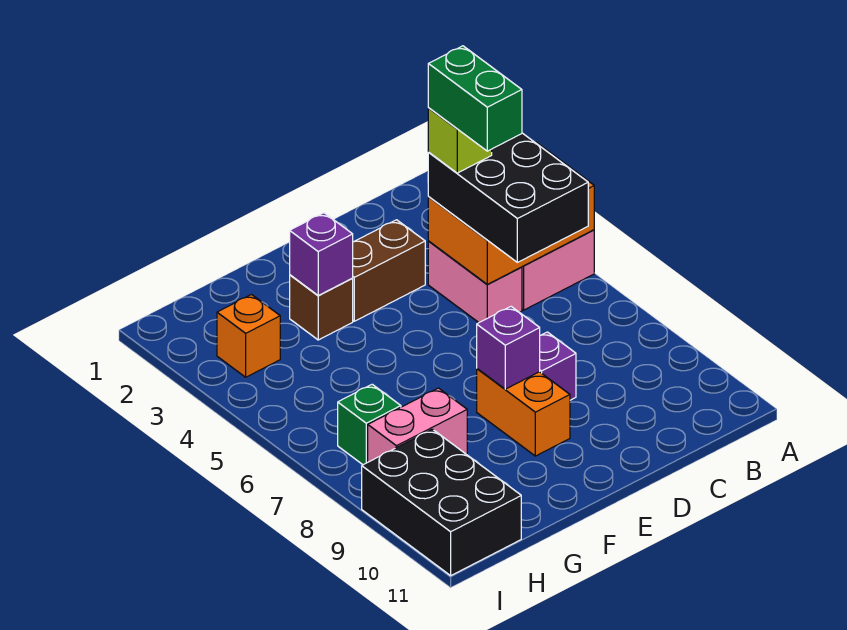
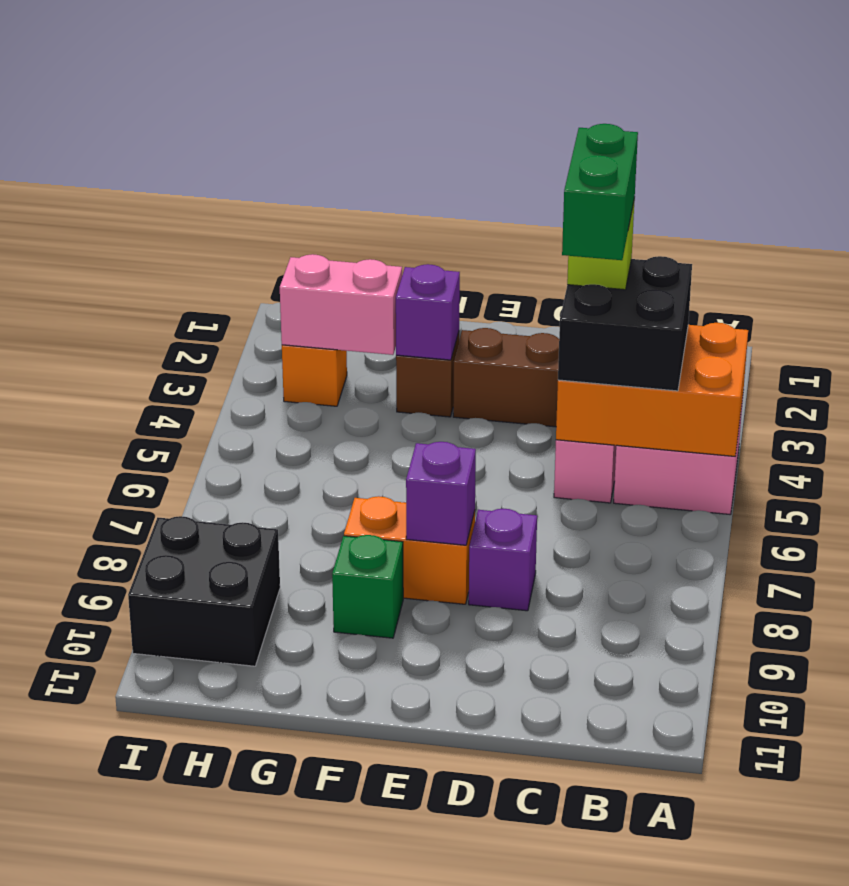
black brick B4:C6 level 3 -> black brick B4:C5 level 3
orange brick E8:E9 level 1 -> orange brick E8:F8 level 1
pink brick G8:H8 level 1 -> pink brick G3:H3 level 2
green brick H7 level 1 -> green brick F9 level 1
black brick H9:I11 level 1 -> black brick H9:I10 level 1

